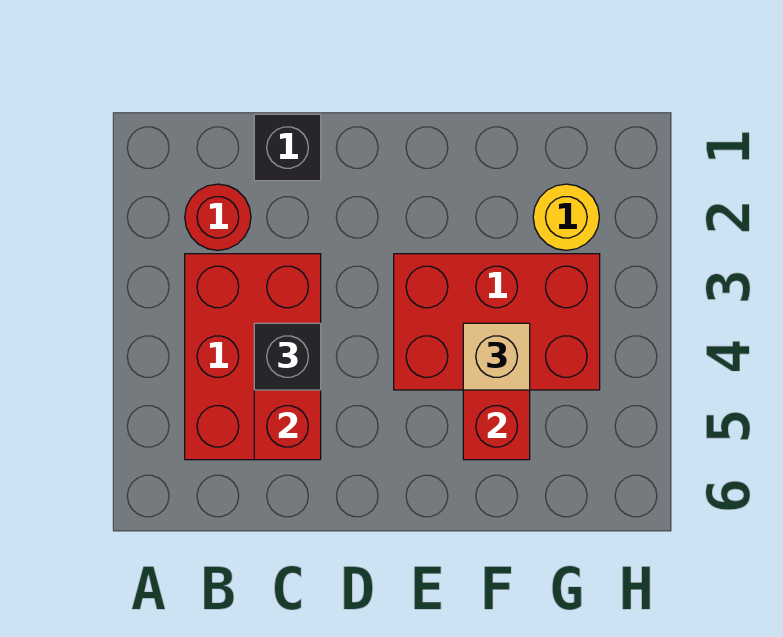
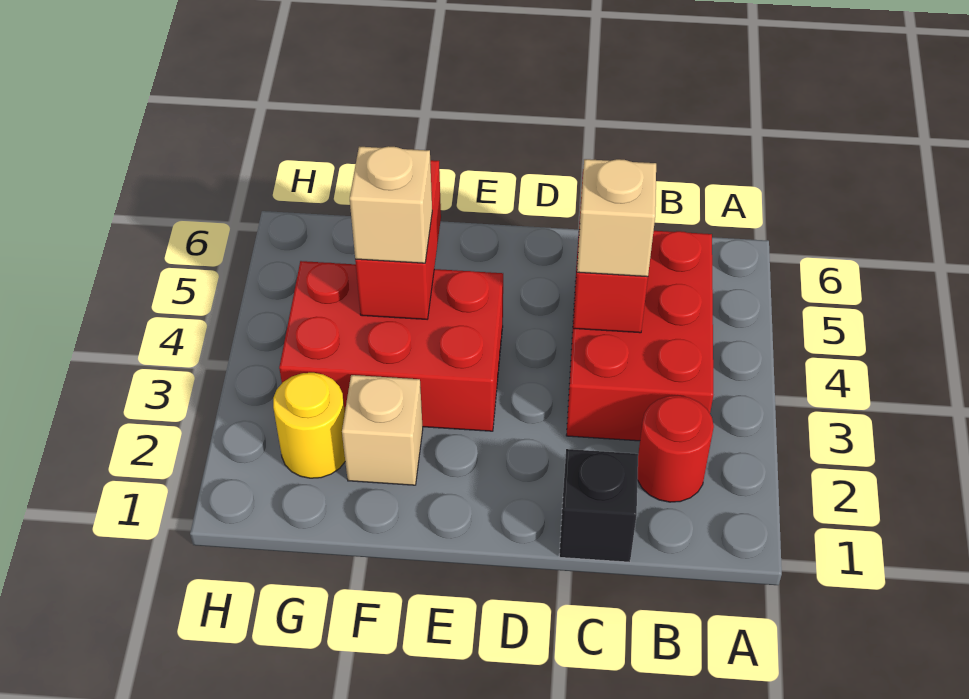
black brick C4 level 3 -> tan brick C4 level 3
none -> tan brick F2 level 1

